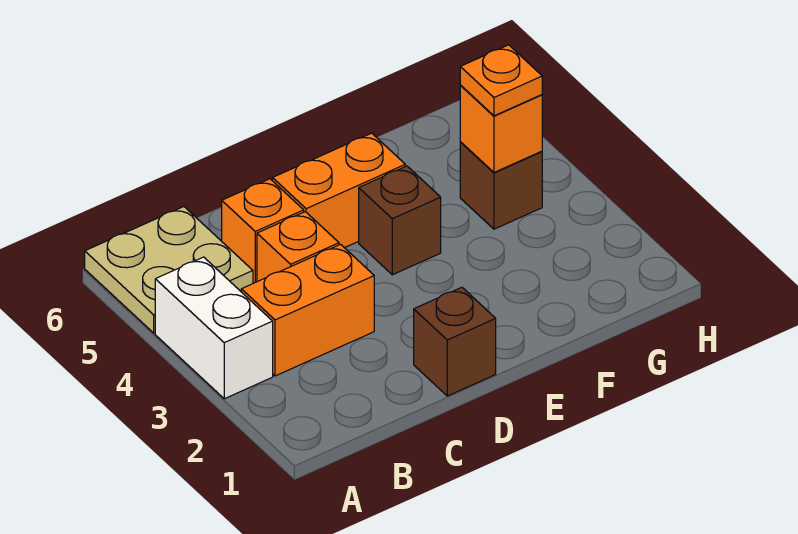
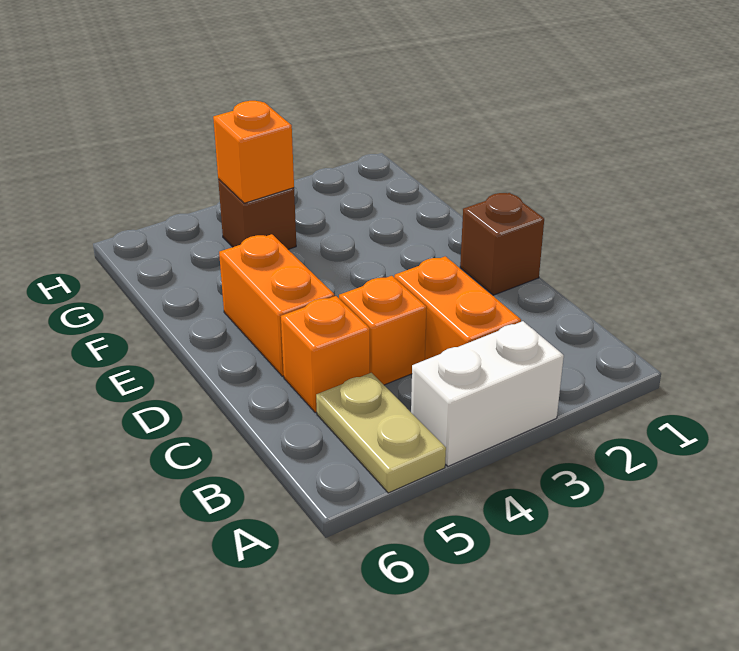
tan plate A5:B6 level 1 -> tan plate A5:B5 level 1
brown brick E4 level 1 -> none
orange plate G4 level 3 -> none

